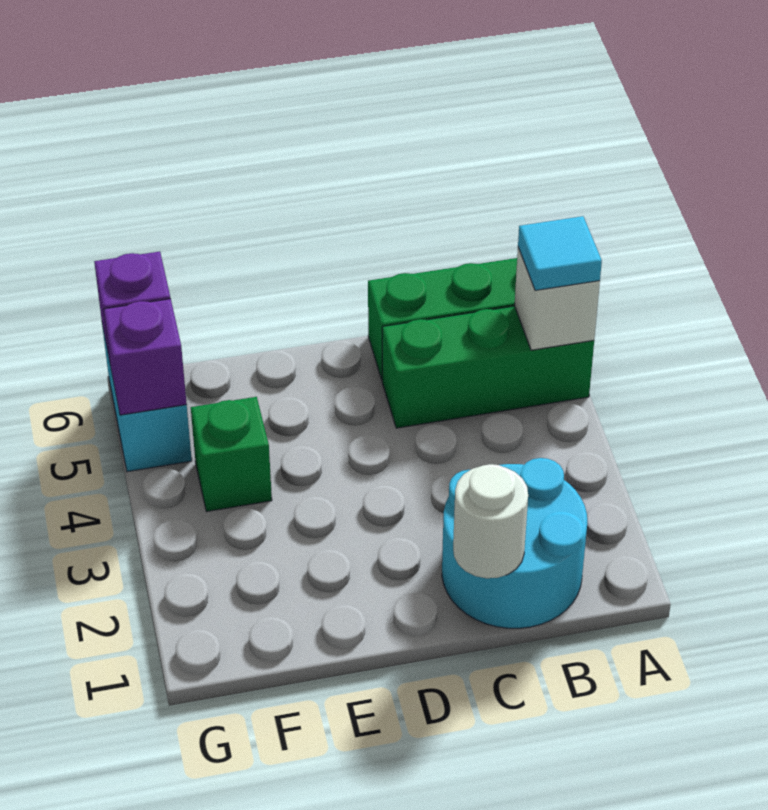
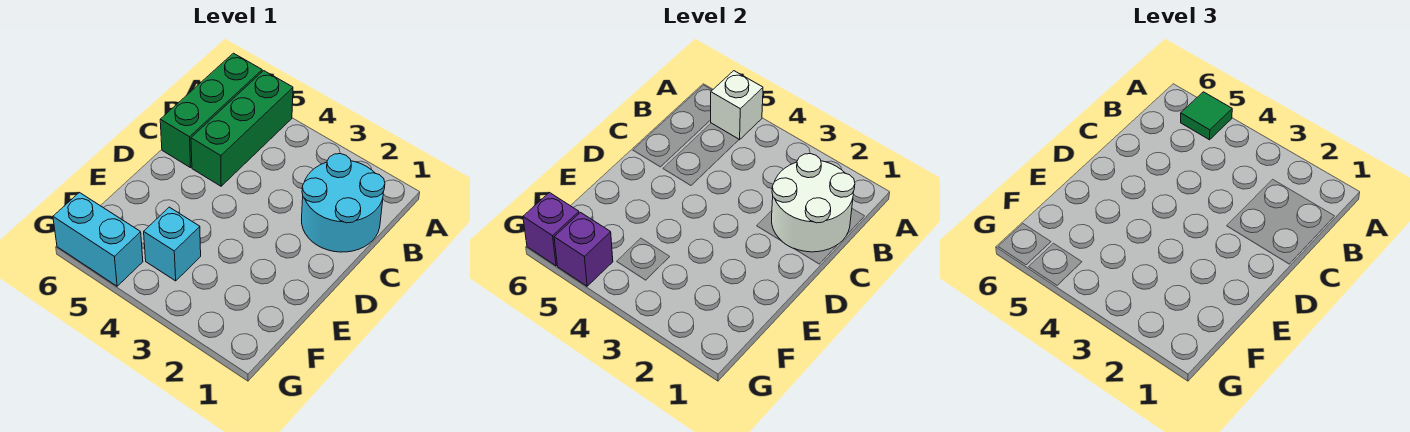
cyan tile A5 level 3 -> green tile A5 level 3
white round brick C1 level 2 -> white round brick B1:C2 level 2
green brick F4 level 1 -> cyan brick F4 level 1

